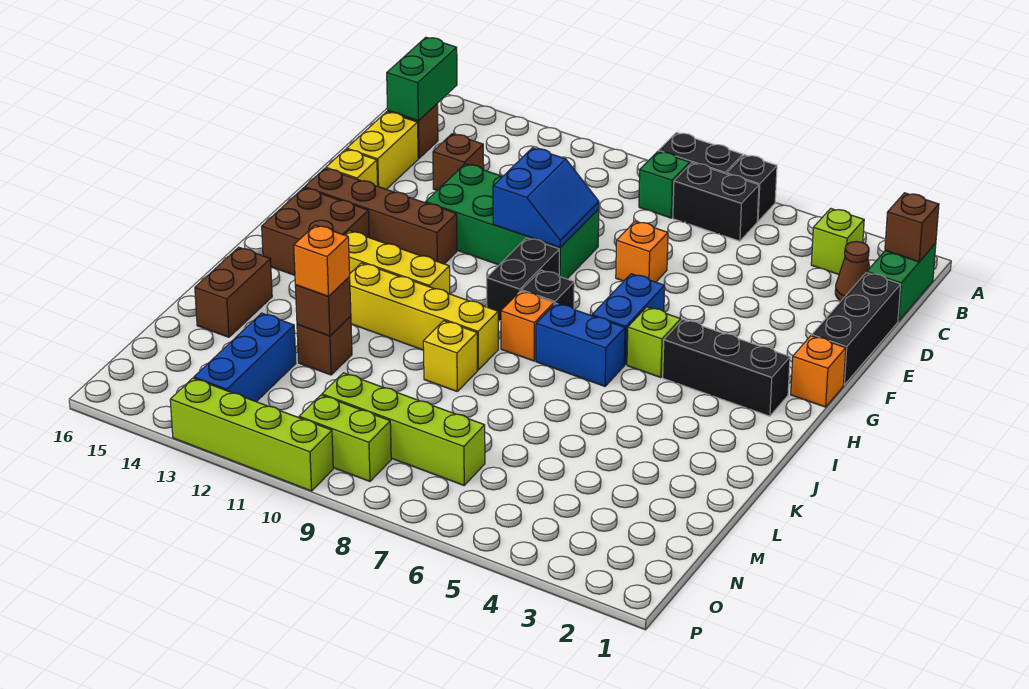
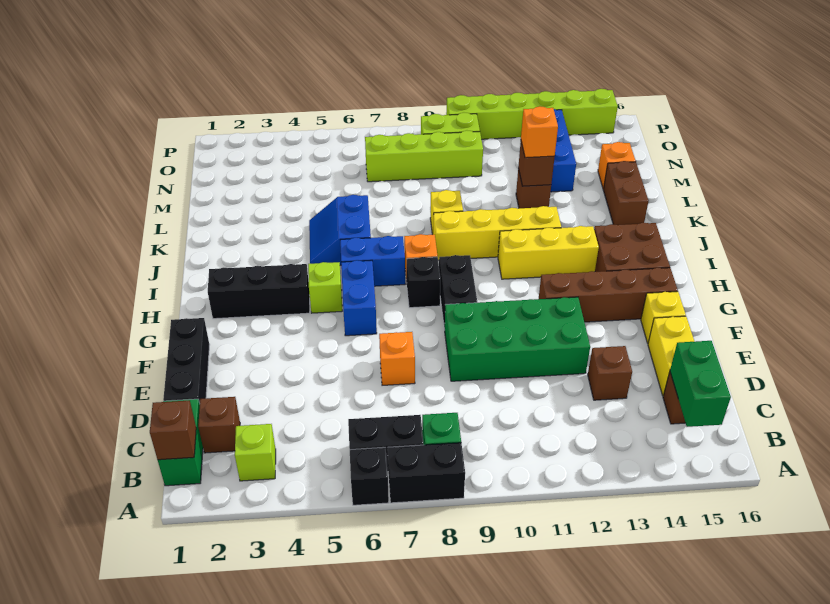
brown cone C2 level 1 -> brown brick C2 level 1
blue slope E9:F10 level 2 top 10 -> blue slope J5:K6 level 1 top 6
orange brick G1 level 1 -> orange brick M15 level 1
lime brick P10:P13 level 1 -> lime brick P10:P15 level 1

